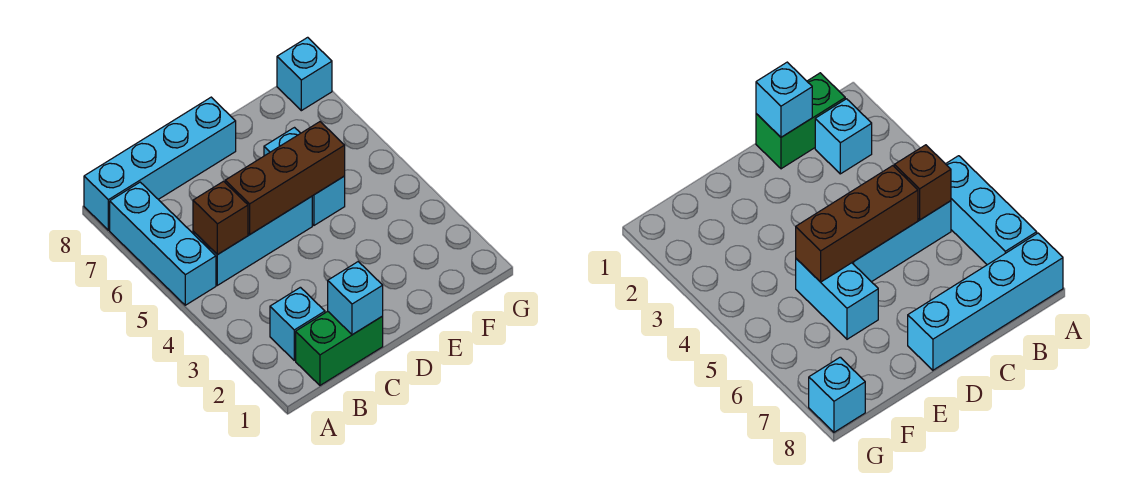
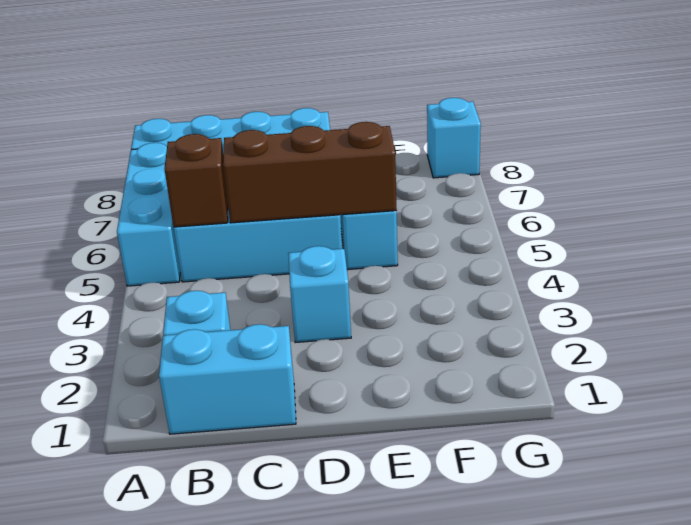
green brick B1:C1 level 1 -> cyan brick B1:C1 level 1
cyan brick C1 level 2 -> cyan brick D3 level 1

